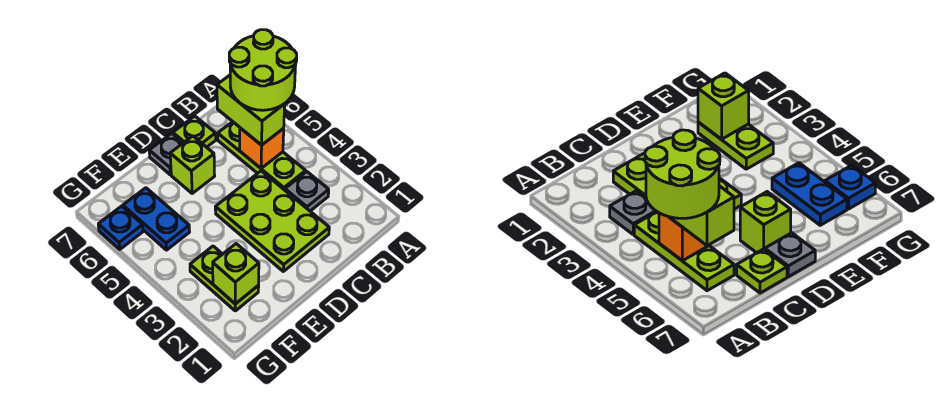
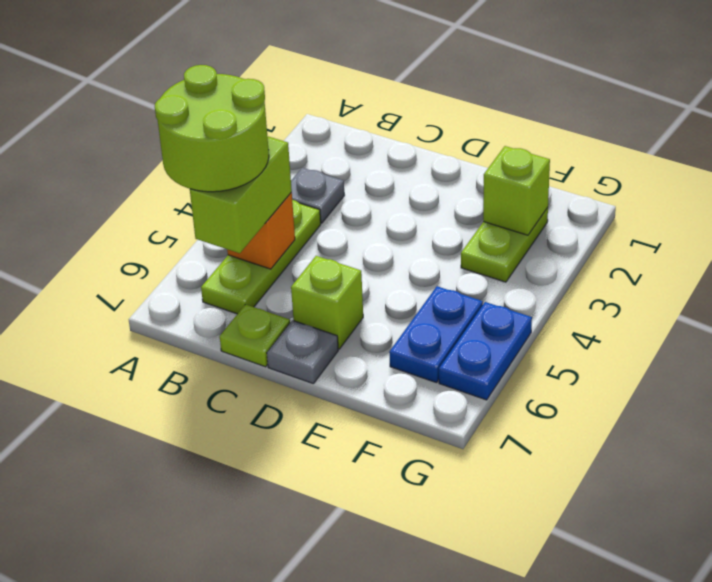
lime plate C2:D4 level 1 -> none
blue plate G6 level 1 -> blue plate G5:G6 level 1

